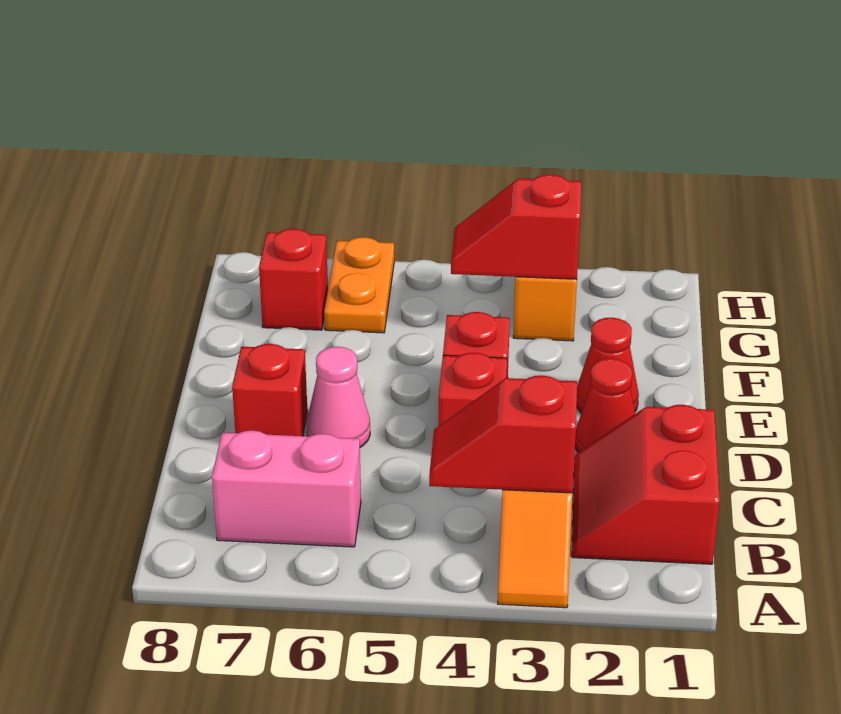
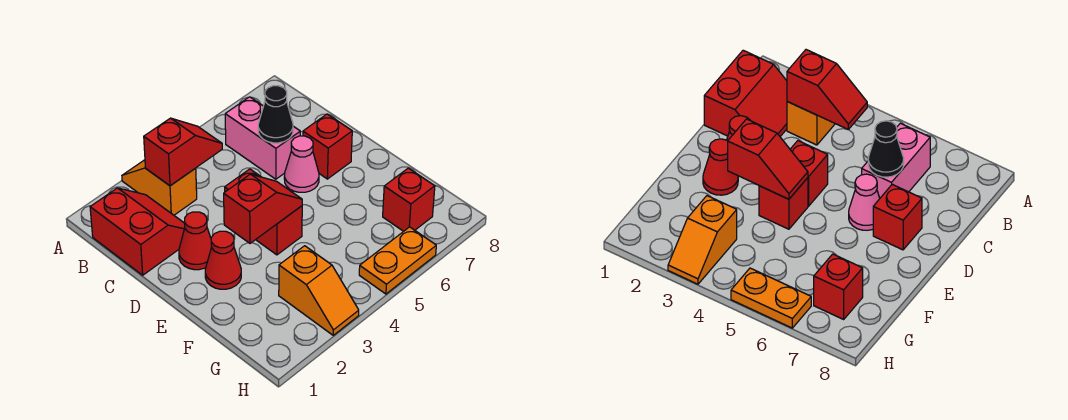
pink brick B6:B7 level 1 -> pink brick B6:C6 level 1
none -> black cone C6 level 2
red slope G3:G4 level 2 top 3 -> red slope E3:E4 level 2 top 3
orange plate G6:H6 level 1 -> orange plate H5:H6 level 1

